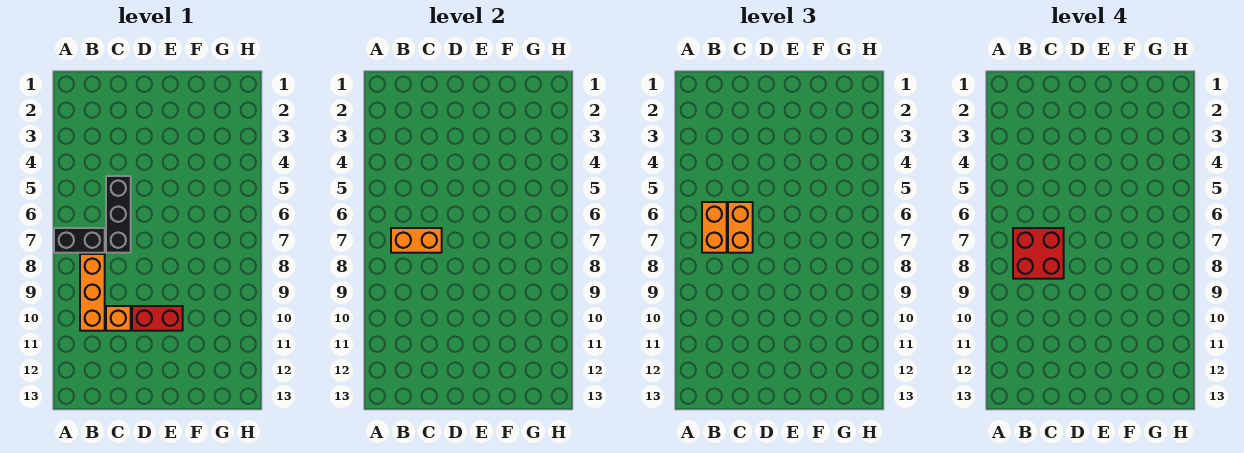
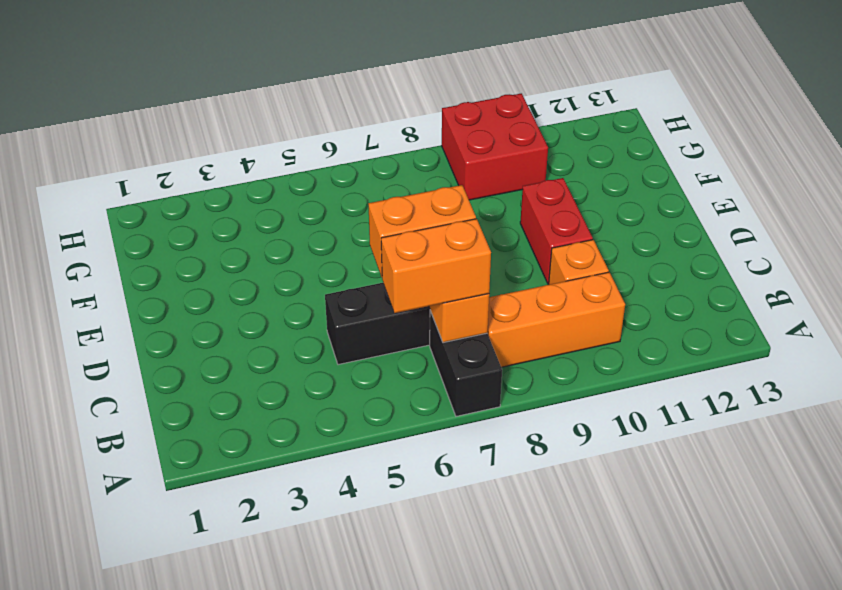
red brick B7:C8 level 4 -> red brick G9:H10 level 1

